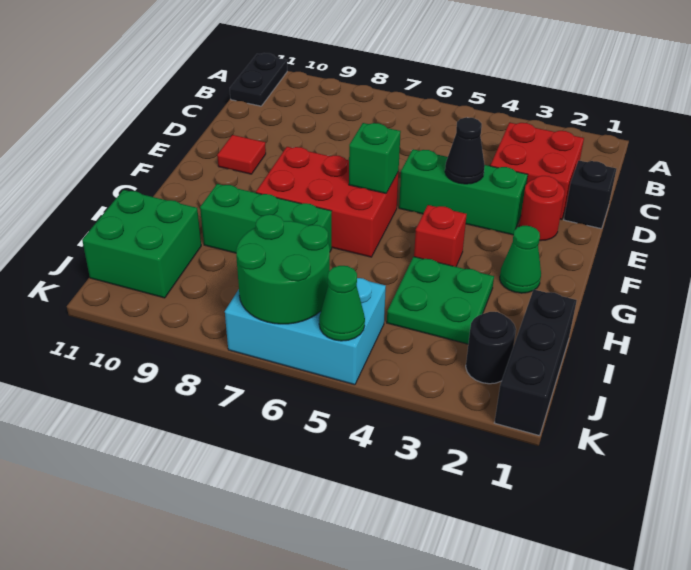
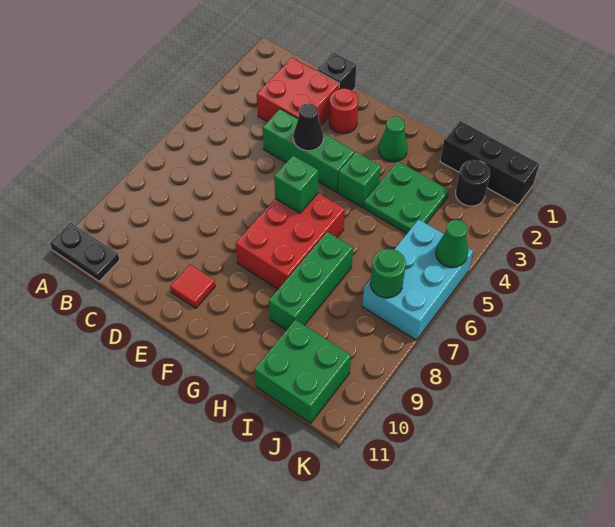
green brick E3:E5 level 1 -> green brick D4:F4 level 1
red brick G4 level 1 -> green brick G4 level 1
green round brick J6:K7 level 2 -> green round brick J7 level 2

